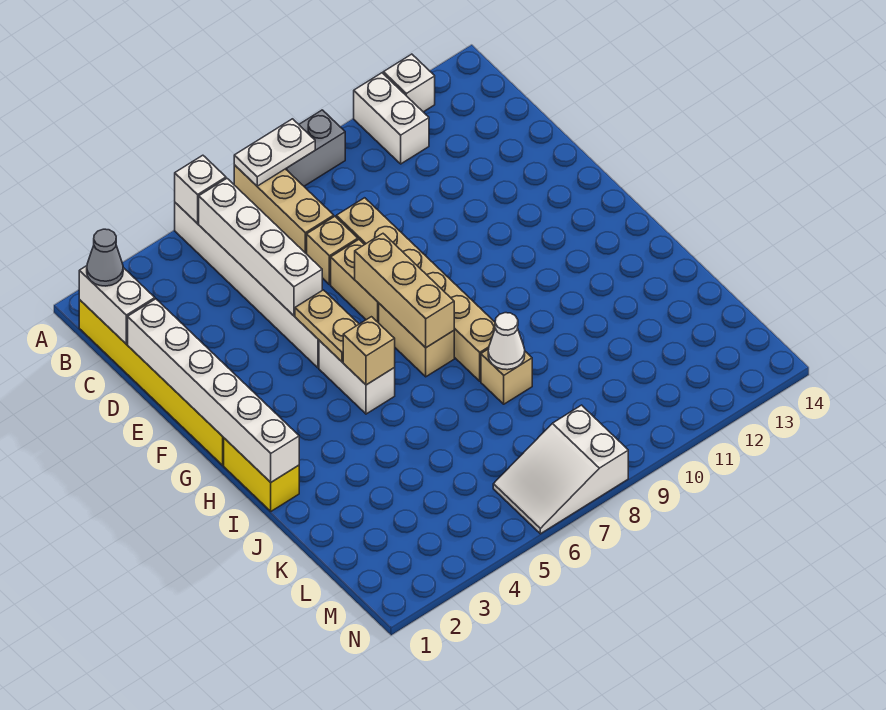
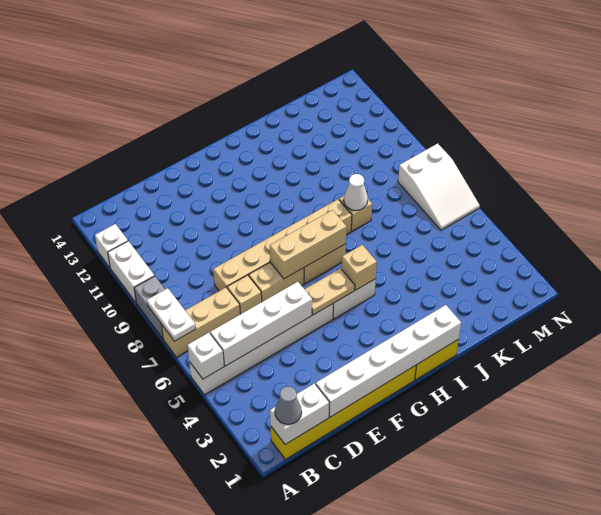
white brick A11:B11 level 1 -> white brick A10:A11 level 1

